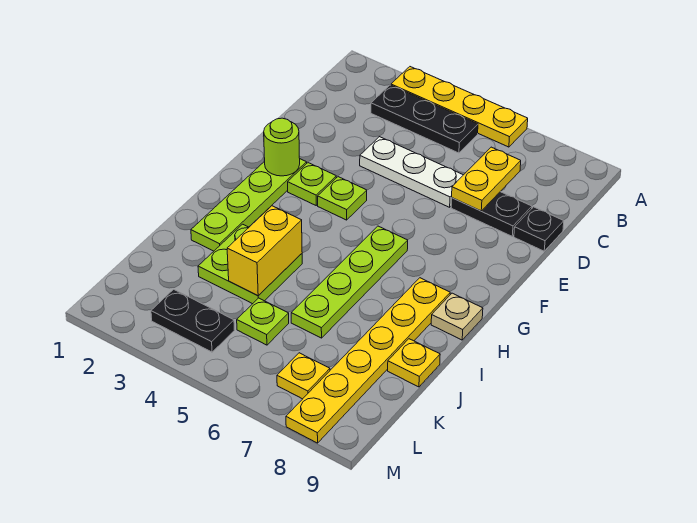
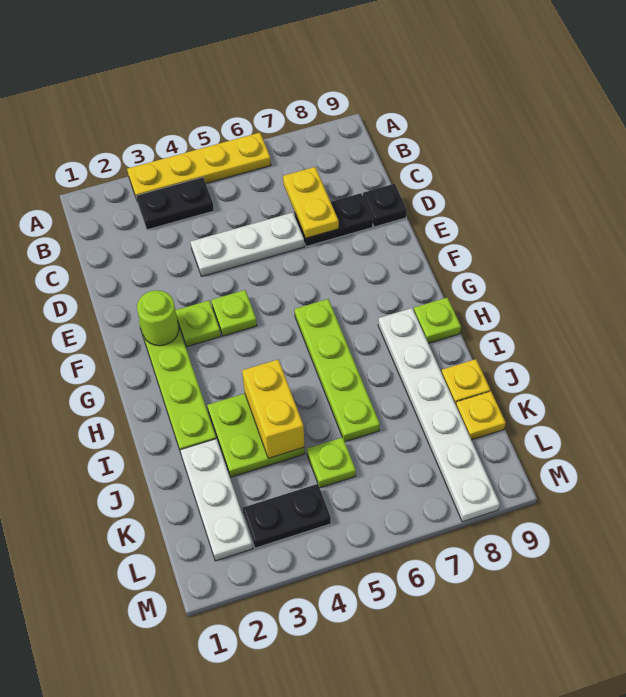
black plate B3:B5 level 1 -> black plate B3:B4 level 1
yellow plate H8:M8 level 1 -> white plate H8:M8 level 1
tan plate H9 level 1 -> lime plate H9 level 1
none -> white plate J2:L2 level 1
yellow plate L7 level 1 -> yellow plate K9 level 1

